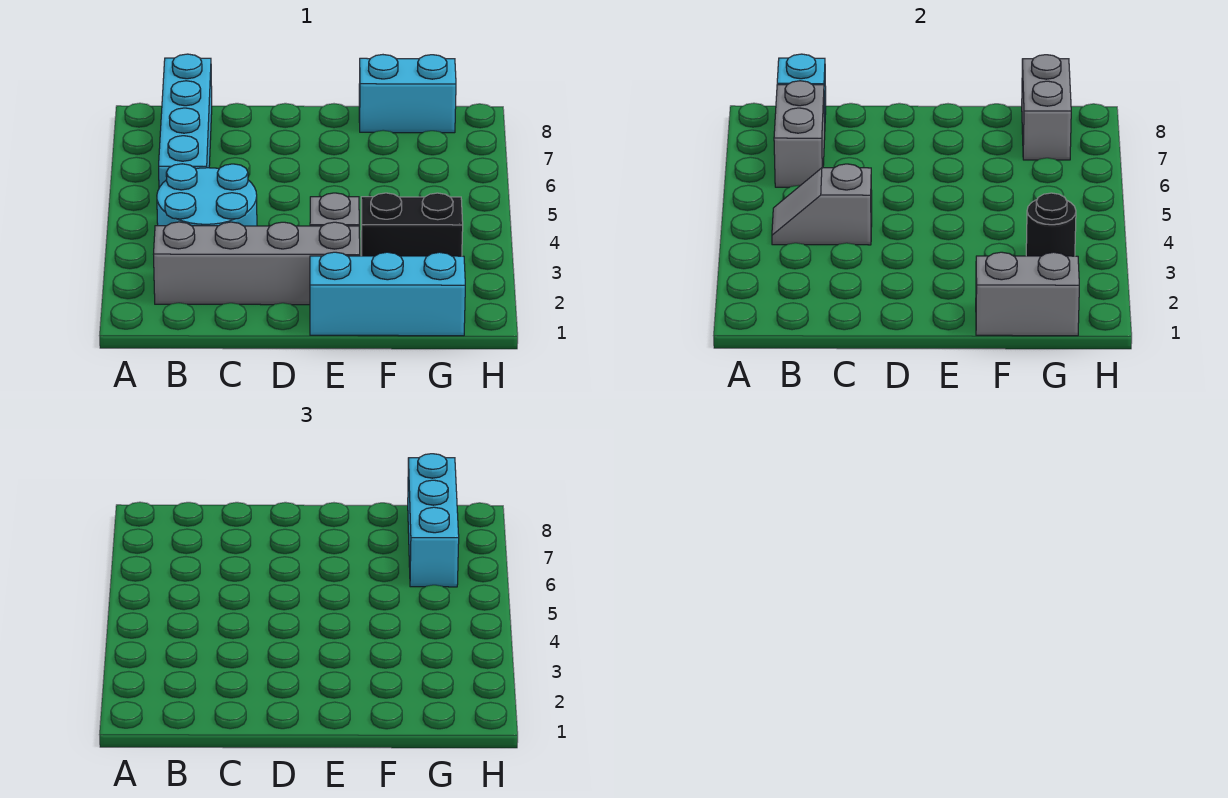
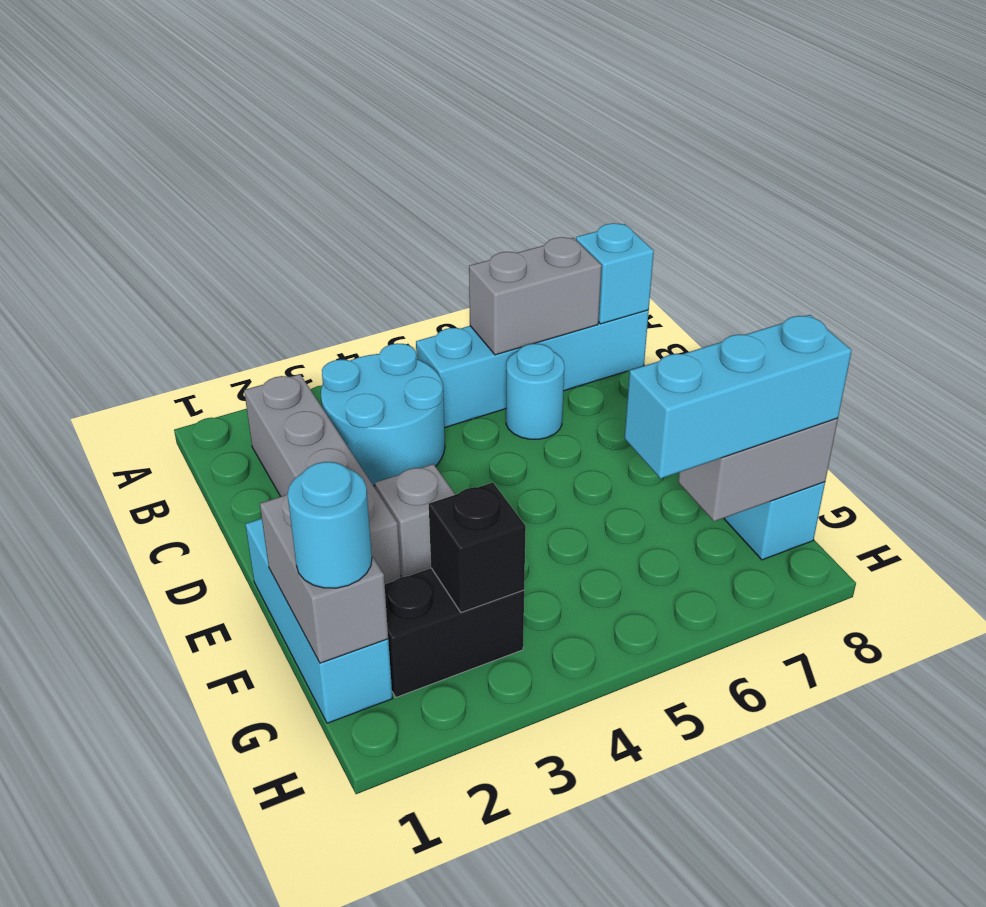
grey slope B4:C4 level 2 top C -> none
none -> cyan round brick C6 level 1
black brick F3:G3 level 1 -> black brick G2:G3 level 1
none -> cyan round brick G1 level 3
black round brick G3 level 2 -> black brick G3 level 2

